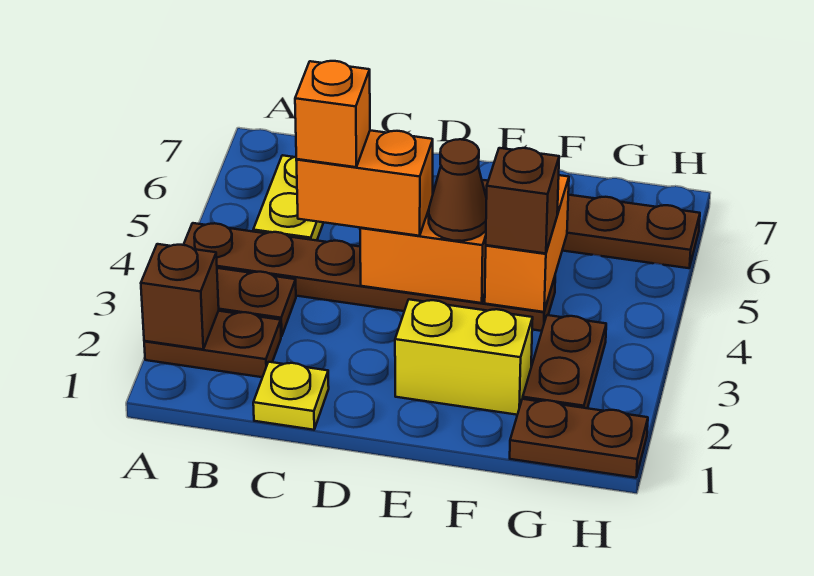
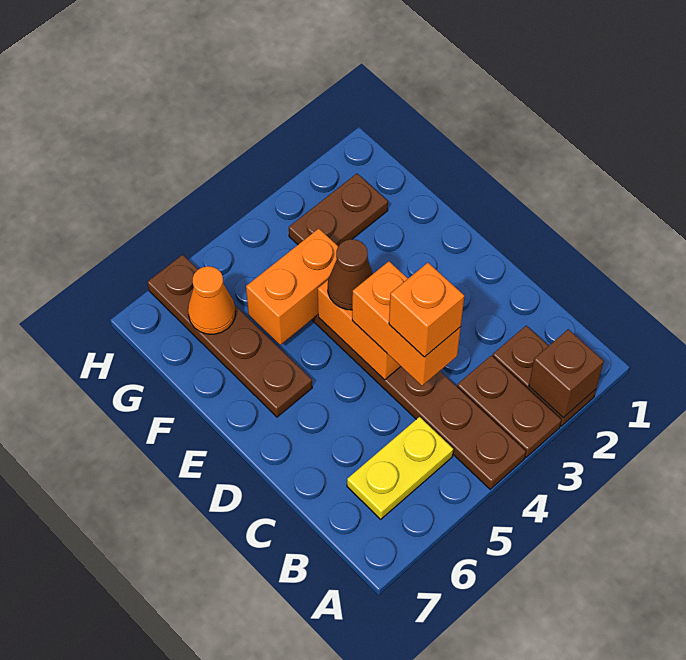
yellow plate C1 level 1 -> none
yellow brick E2:F2 level 1 -> none
brown brick F4 level 3 -> none
brown plate G1:H1 level 1 -> none
none -> orange cone G6 level 2

